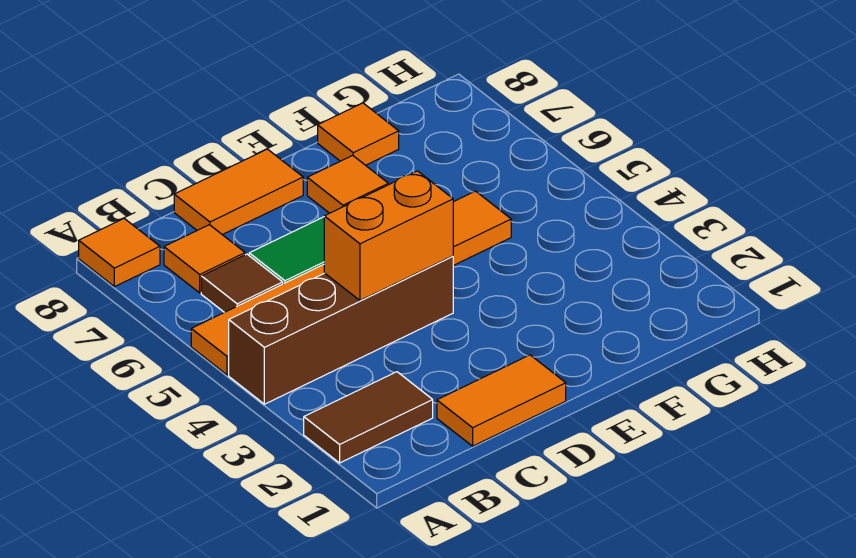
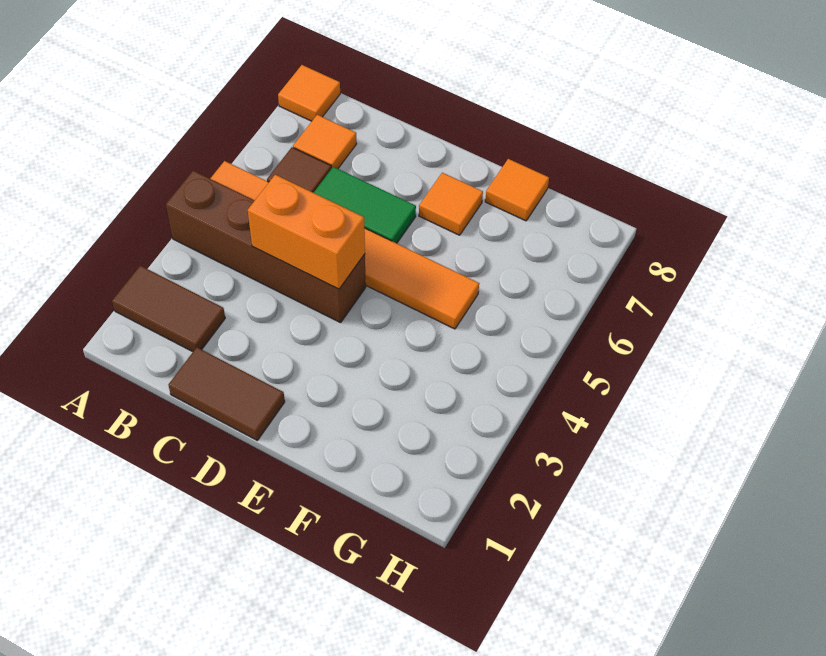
orange tile C1:D1 level 1 -> brown tile C1:D1 level 1
orange tile C8:D8 level 1 -> none

